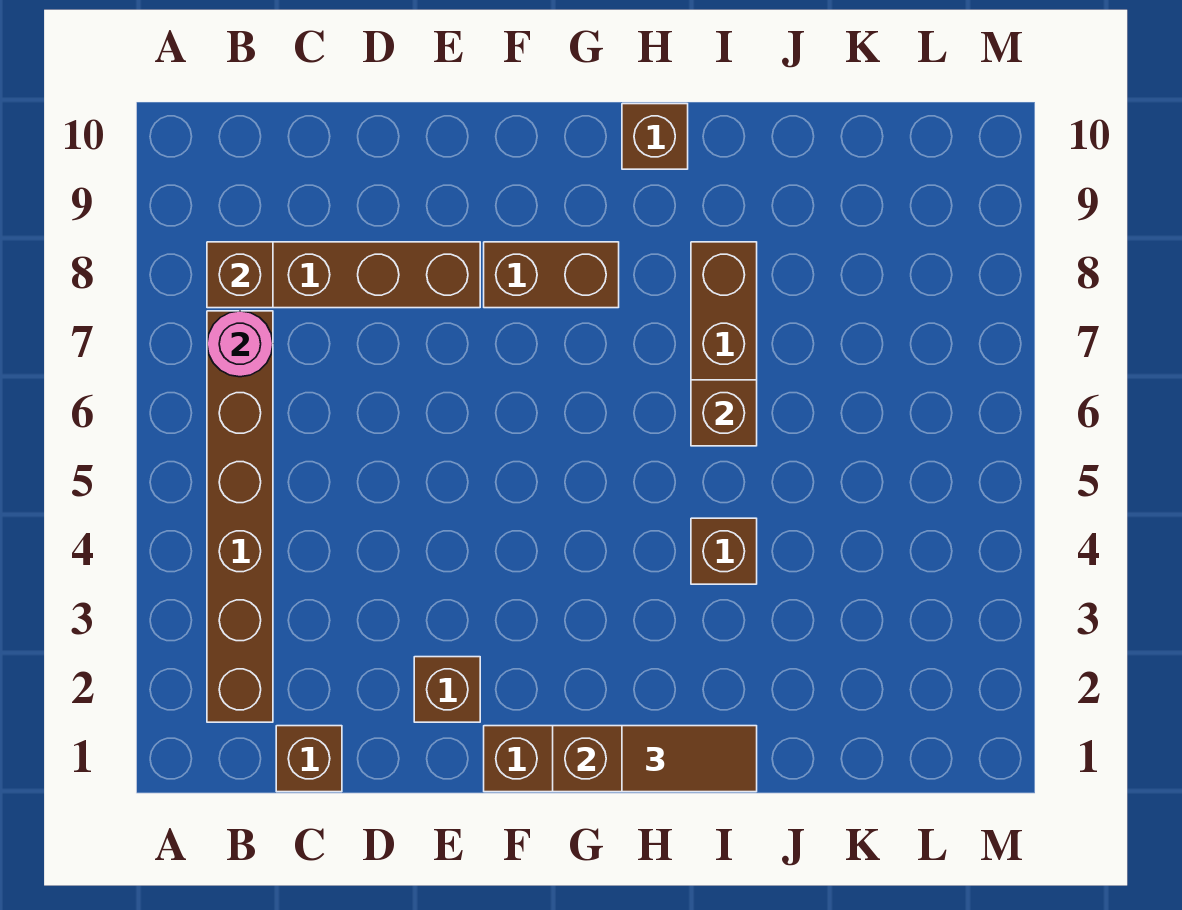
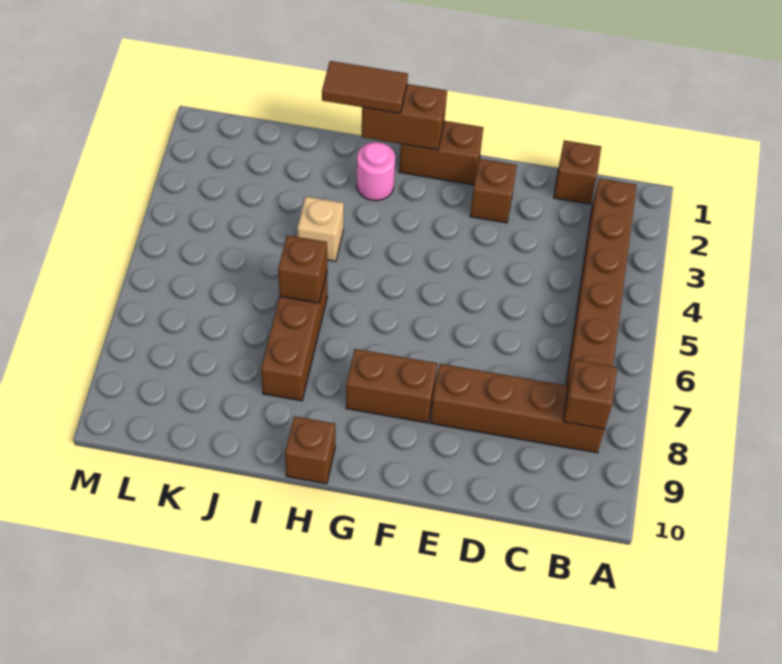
pink round brick B7 level 2 -> pink round brick H2 level 1
brown brick I4 level 1 -> tan brick I4 level 1

